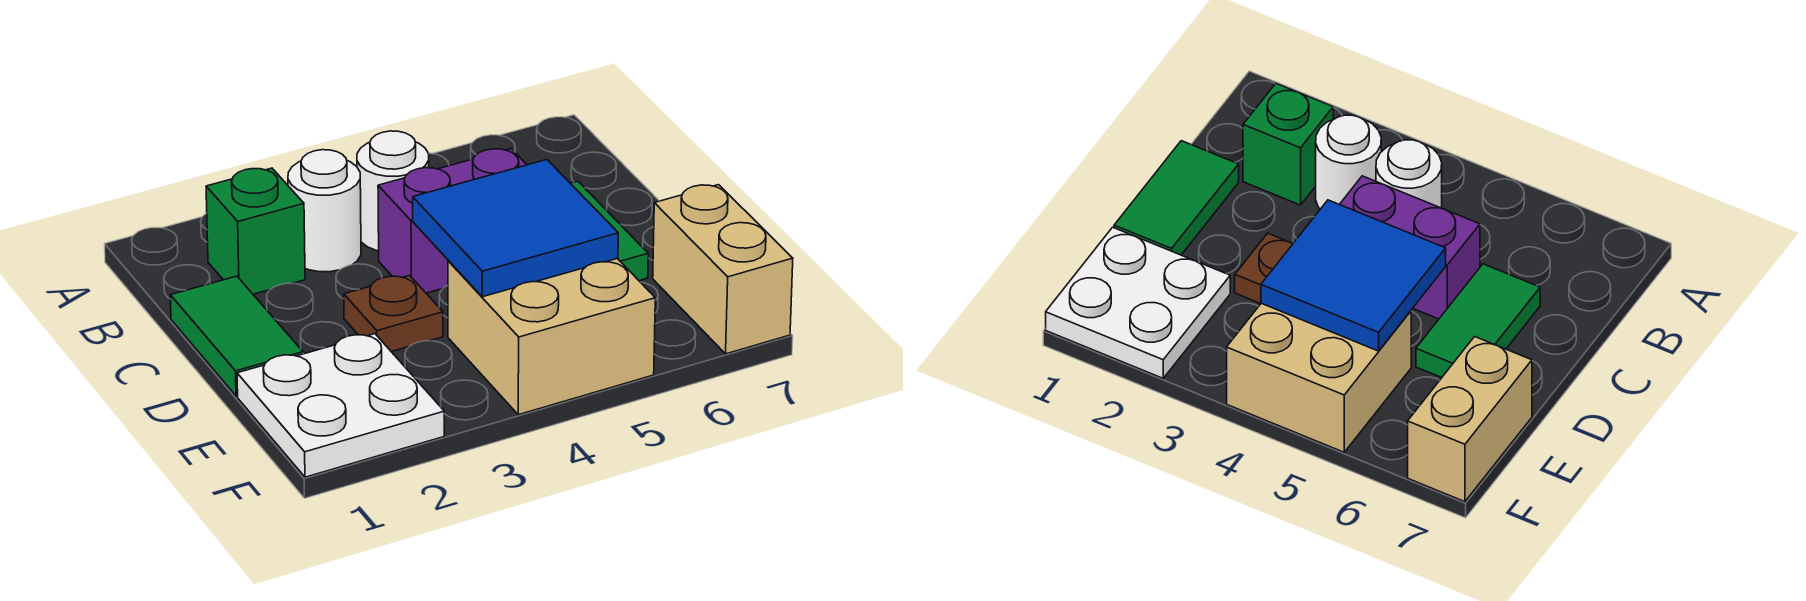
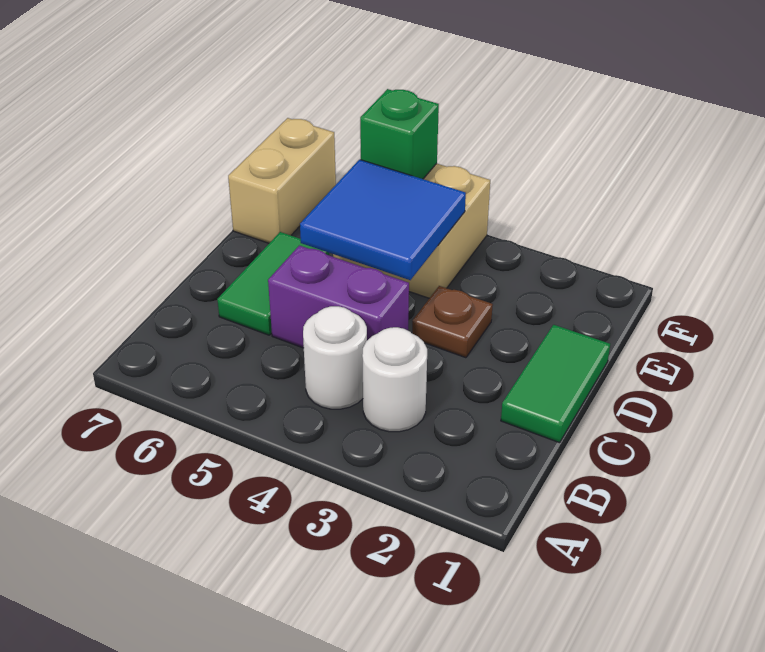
green brick B2 level 1 -> green brick F5 level 2
white plate E1:F2 level 1 -> none

